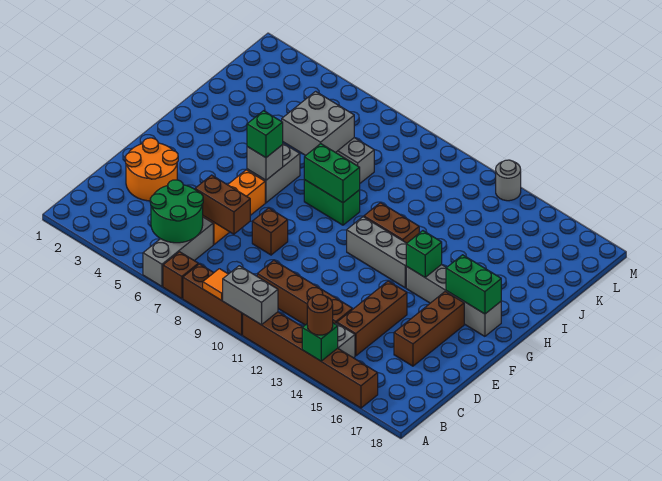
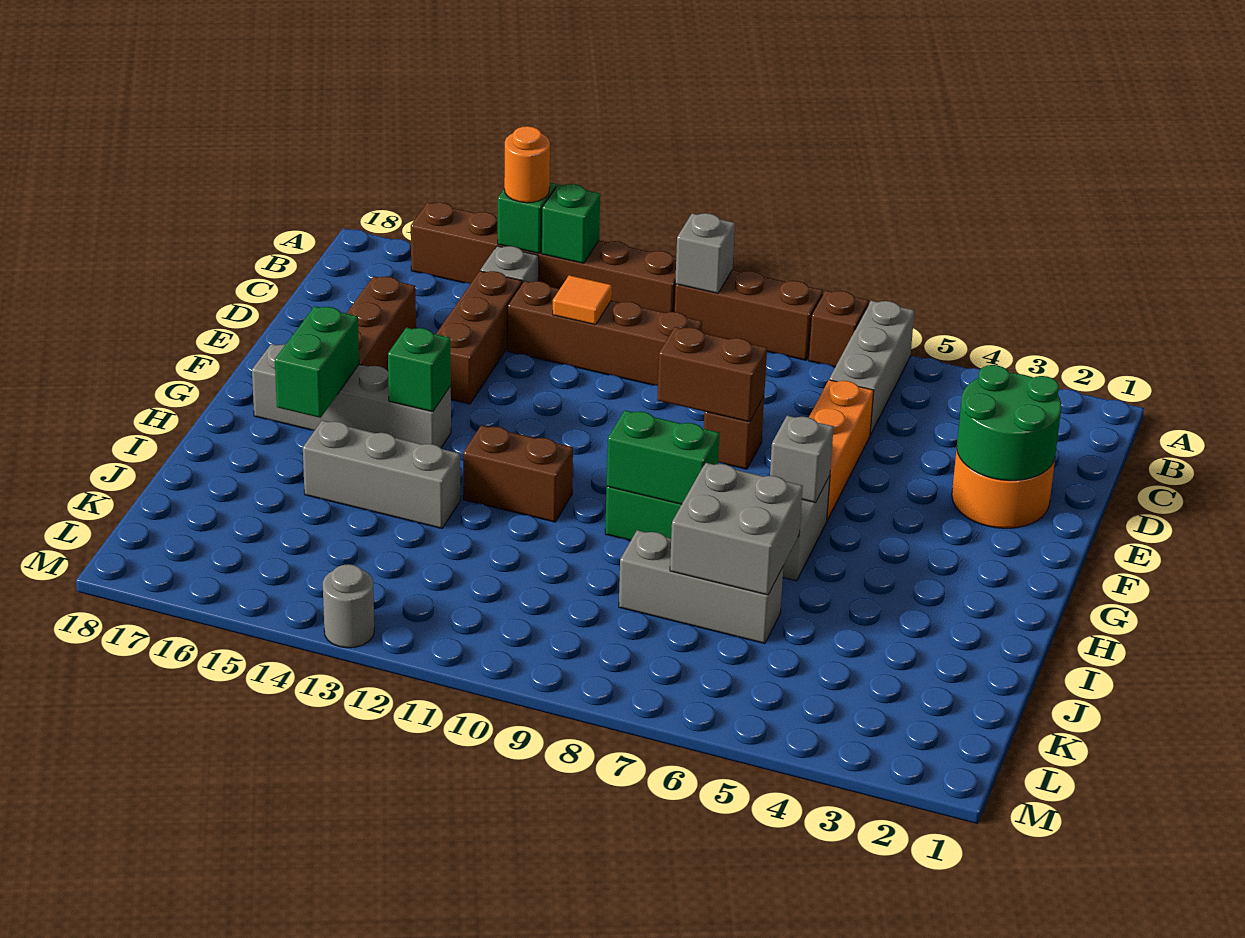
orange tile A9 level 2 -> orange tile C12 level 2
grey brick A10:A11 level 2 -> grey brick A10 level 2
brown round brick A14 level 3 -> orange round brick A14 level 3
green round brick B5:C6 level 2 -> green round brick D2:E3 level 2
brown brick D6:D7 level 2 -> brown brick E8:E9 level 2
green brick G6 level 3 -> green brick A13 level 2
grey brick G11:G13 level 1 -> grey brick I13:I15 level 1
green brick G16:G17 level 2 -> green brick G16:H16 level 2

